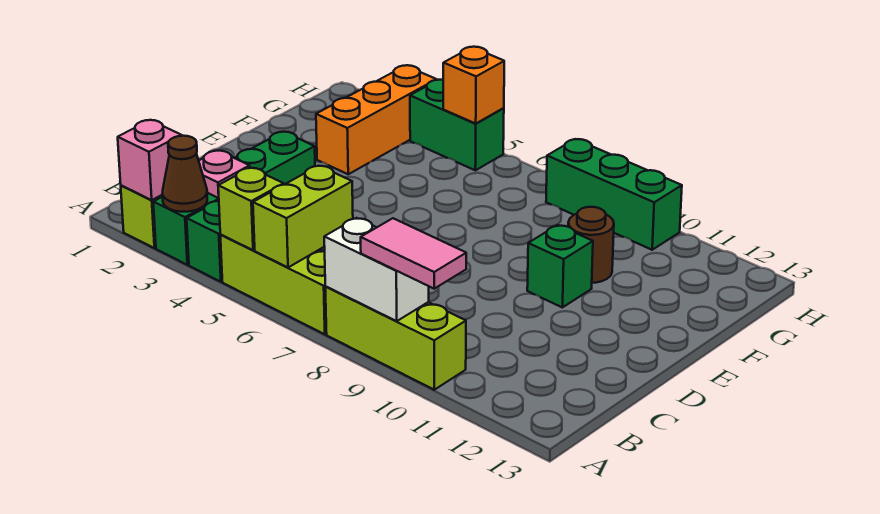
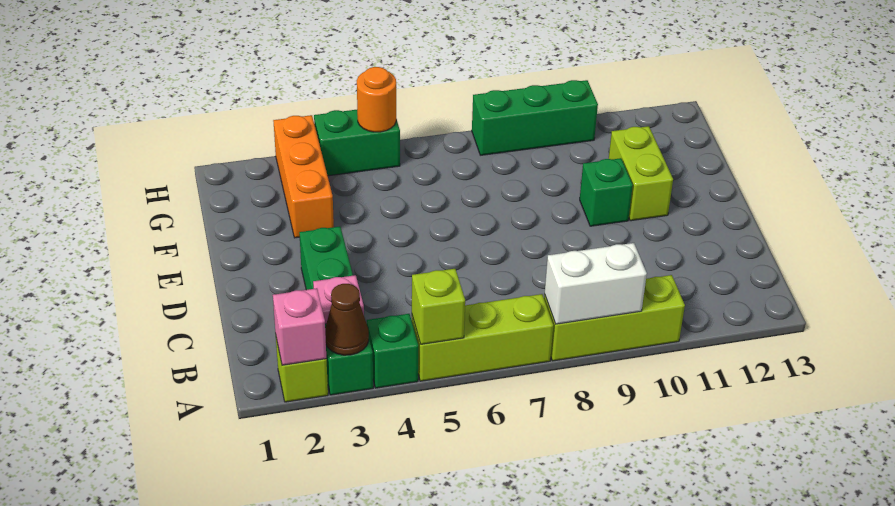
lime brick A6:B6 level 2 -> lime brick E11:F11 level 1
pink tile A9:A10 level 3 -> none
brown round brick F10 level 1 -> none
orange brick H5 level 2 -> orange round brick H5 level 2

